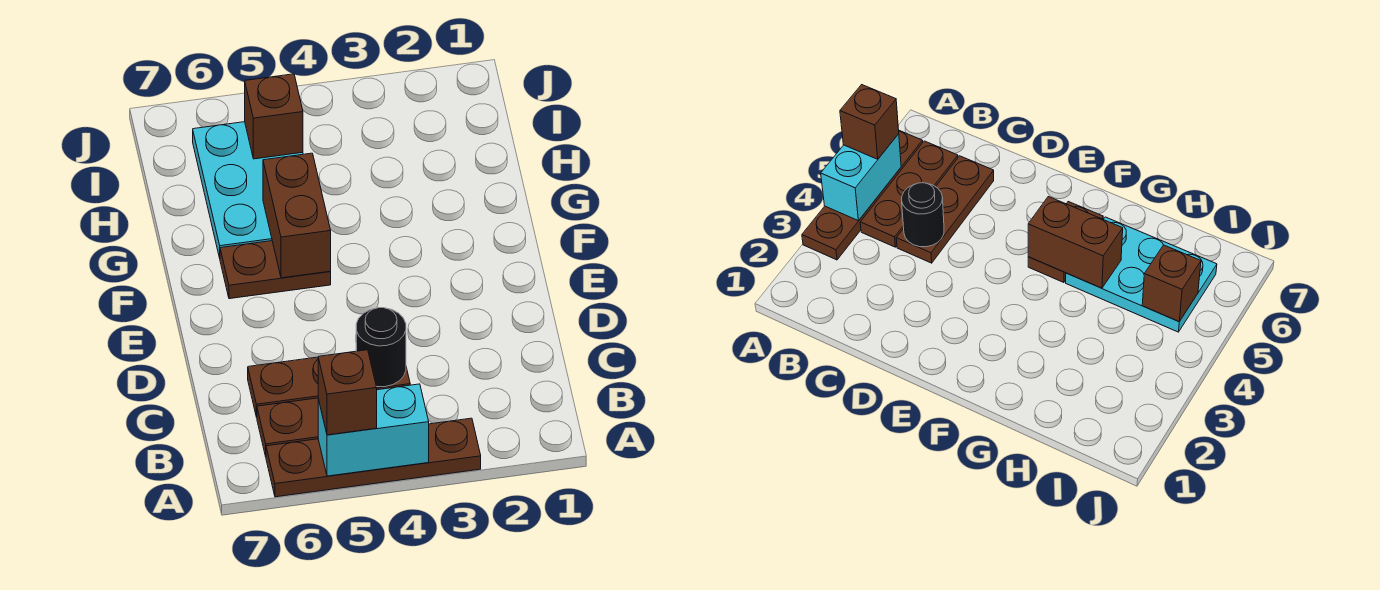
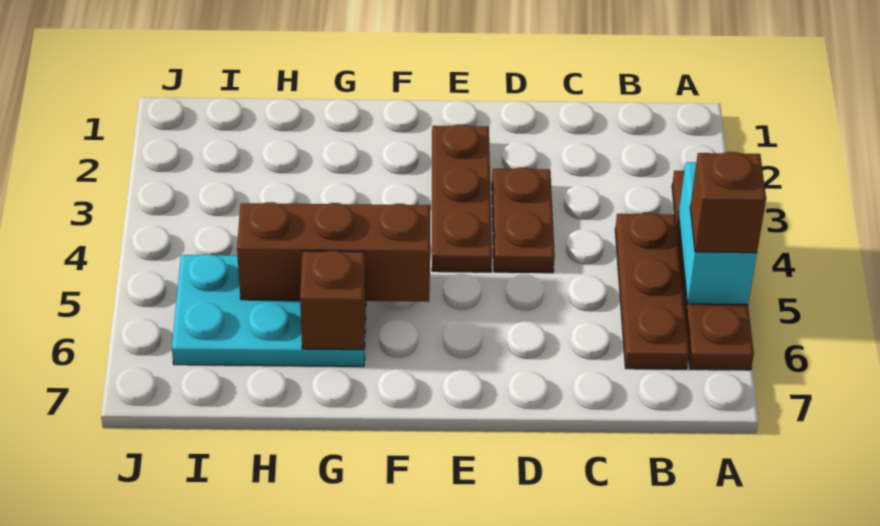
brown plate C4:C6 level 1 -> brown plate E2:E4 level 1
black round brick C4 level 2 -> none
brown plate F5:F6 level 1 -> brown plate D3:D4 level 1
brown brick F5:G5 level 2 -> brown brick F5:H5 level 2
brown brick I5 level 2 -> brown brick G6 level 2

